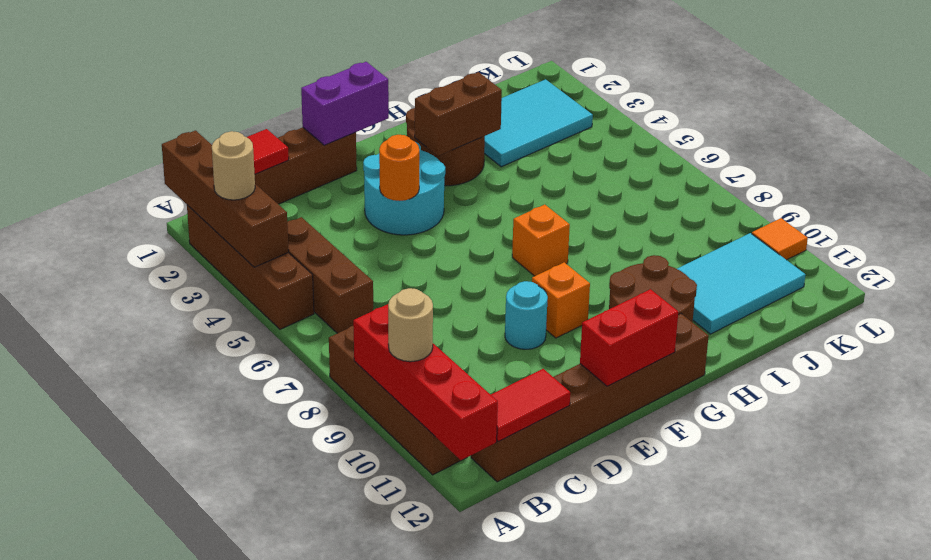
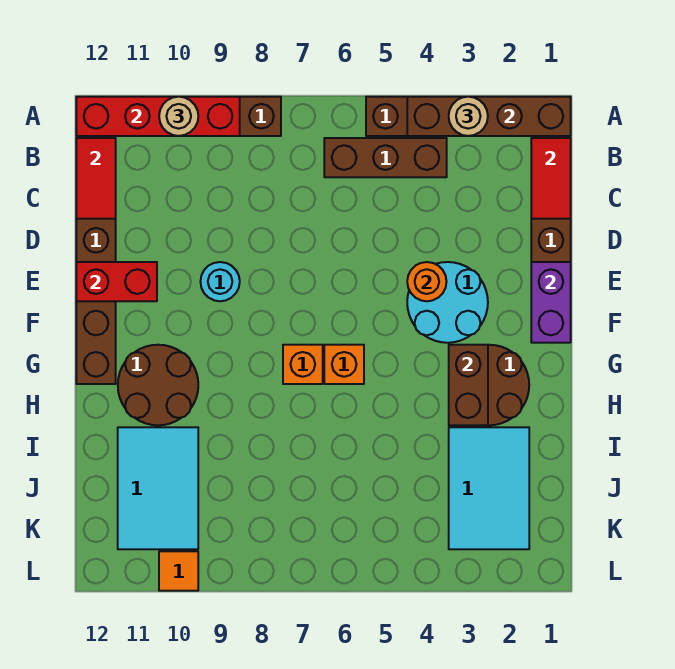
red brick E12:F12 level 2 -> red brick E11:E12 level 2
orange brick F9 level 1 -> orange brick G6 level 1

